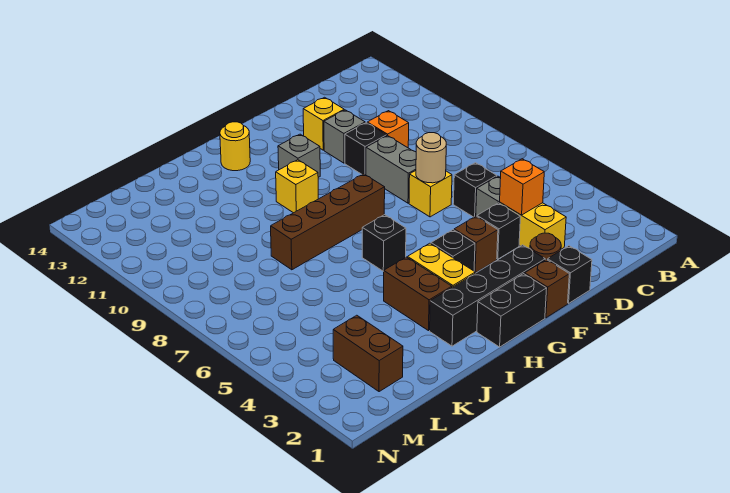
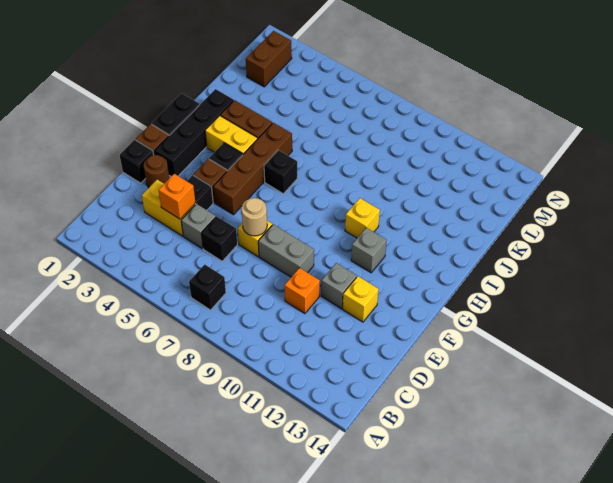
black brick E10 level 1 -> black brick B7 level 1
brown brick G8:J8 level 1 -> brown brick F5:I5 level 1
yellow round brick H13 level 1 -> none
brown brick L2:L3 level 1 -> brown brick L2:M2 level 1

